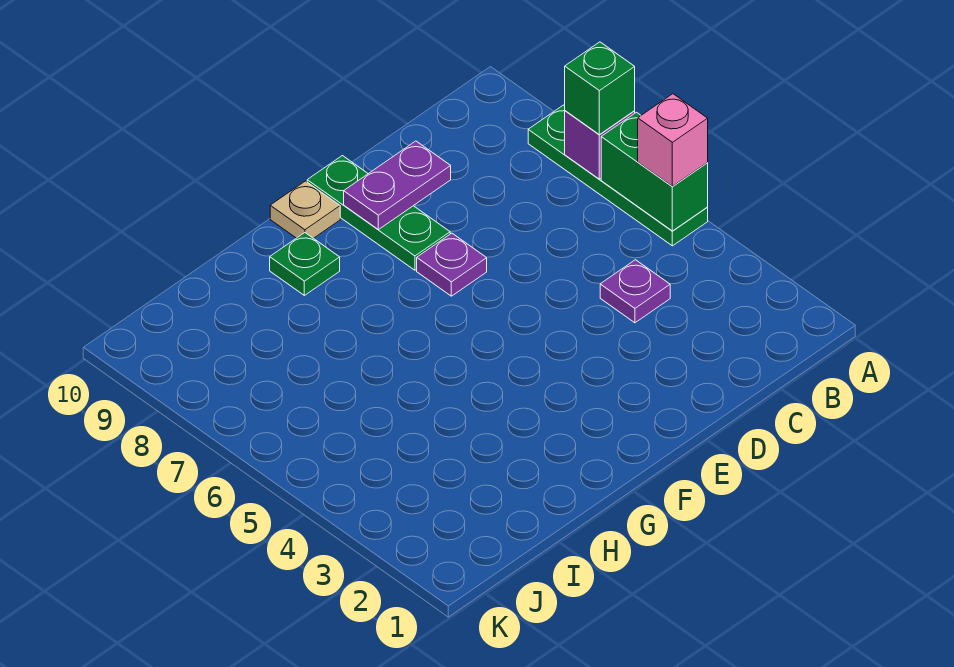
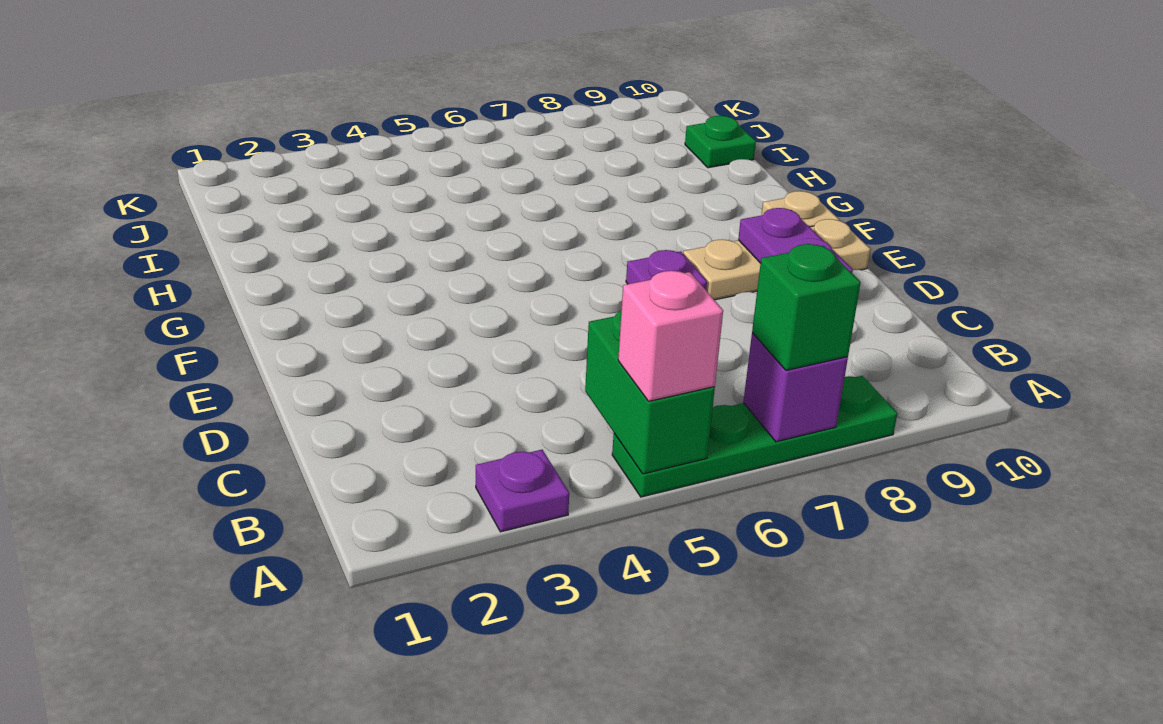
green brick A5:A6 level 2 -> green brick A5:B5 level 2
purple plate C4 level 1 -> purple plate A3 level 1
green plate E8:E10 level 1 -> tan plate E8:E10 level 1
green plate G9 level 1 -> green plate I10 level 1

